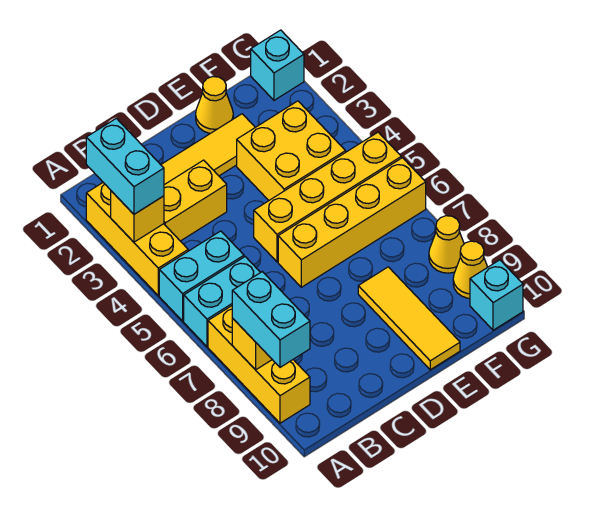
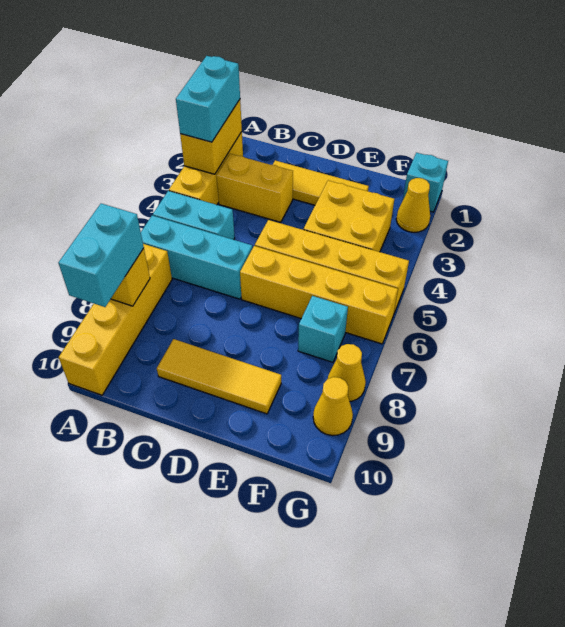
yellow brick A3 level 2 -> yellow brick A2:A3 level 2
cyan brick A6:B6 level 1 -> cyan brick A6:C6 level 1
yellow brick A7:A9 level 1 -> yellow brick A7:A10 level 1
yellow cone E1 level 1 -> yellow cone G2 level 1
yellow tile E8:E10 level 1 -> yellow tile C9:E9 level 1
cyan brick G10 level 1 -> cyan brick F7 level 1

